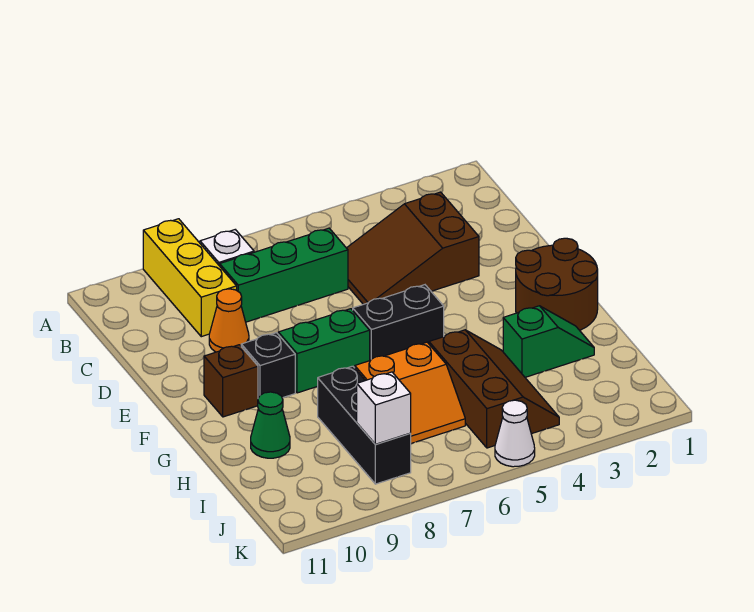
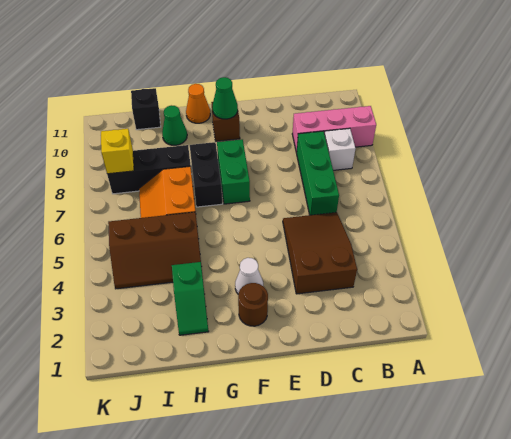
yellow brick A9:C9 level 1 -> pink brick A9:C9 level 1
orange cone D9 level 1 -> orange cone G11 level 1
brown round brick F1:G2 level 1 -> brown round brick F2 level 1
black brick F5:F6 level 1 -> black brick G7:G8 level 1
black brick F9 level 1 -> black brick I11 level 1
none -> green cone F10 level 2
white brick J8 level 2 -> yellow brick J8 level 2
white cone K5 level 1 -> white cone F3 level 1

